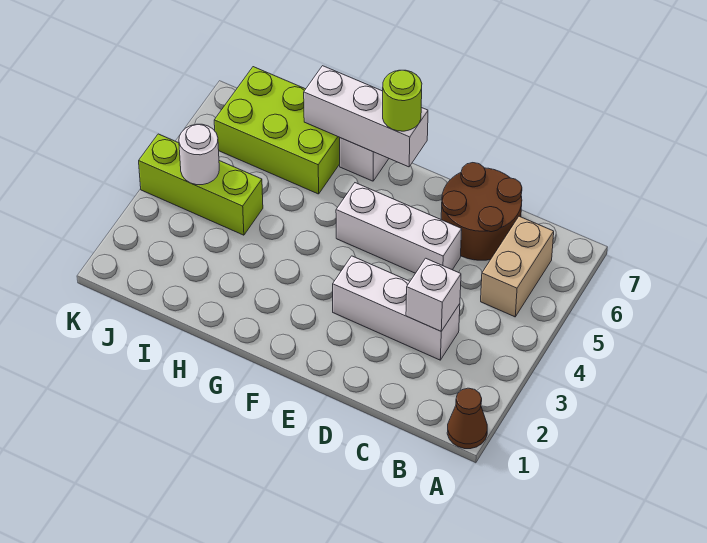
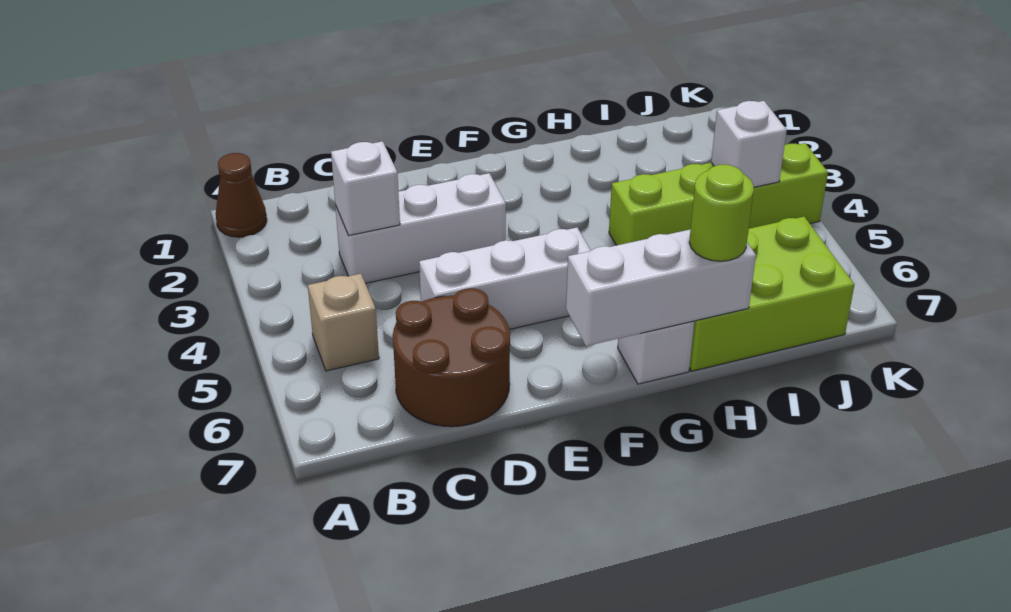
tan brick B5:B6 level 1 -> tan brick B5 level 1
lime round brick F7 level 3 -> lime round brick H7 level 3
lime brick I4:K4 level 1 -> lime brick H4:K4 level 1
white round brick J4 level 2 -> white brick J4 level 2

